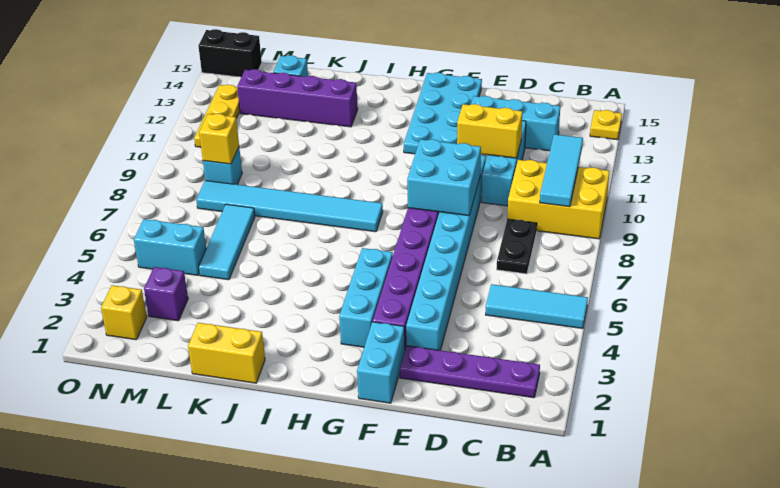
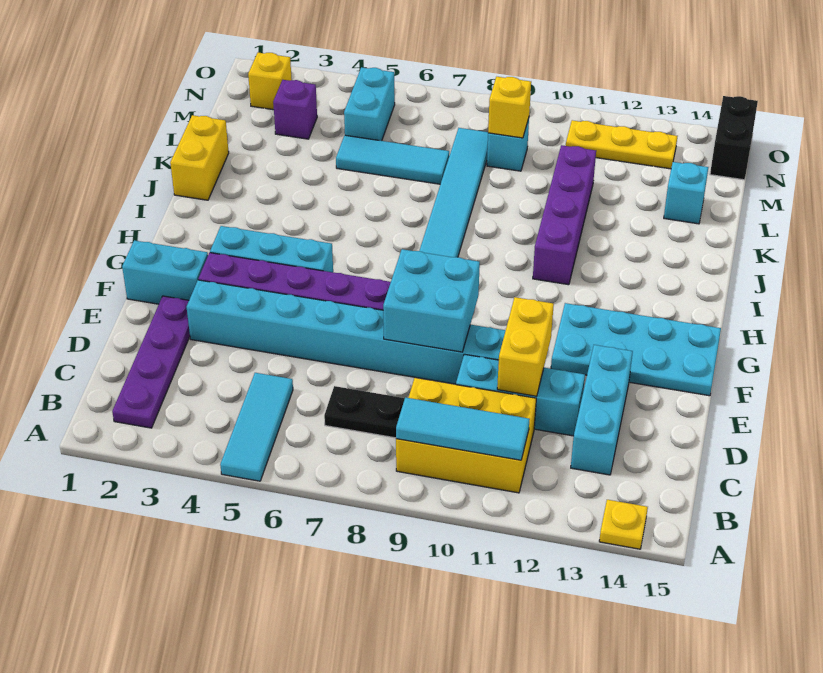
yellow brick A9:C10 level 1 -> yellow brick B9:C11 level 1
purple brick J13:M13 level 1 -> purple brick I11:L11 level 1

